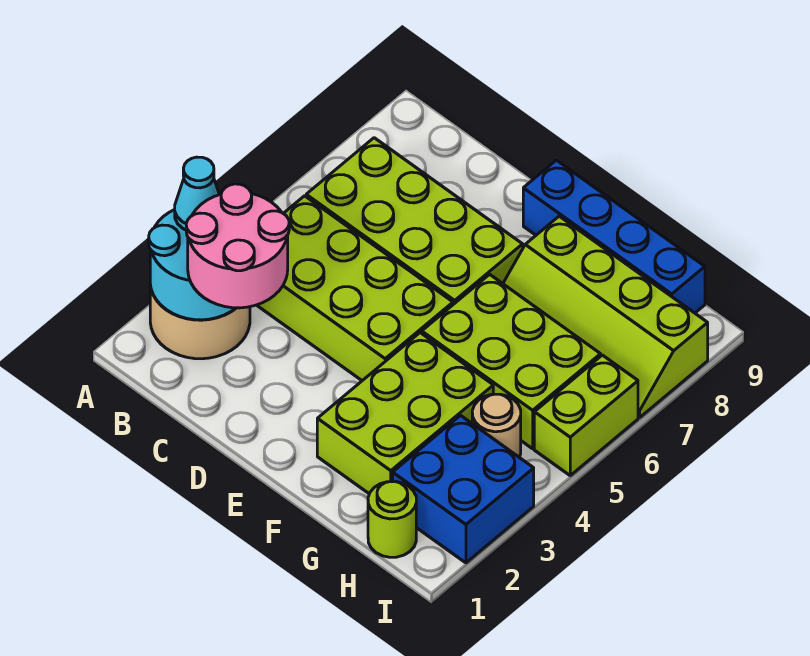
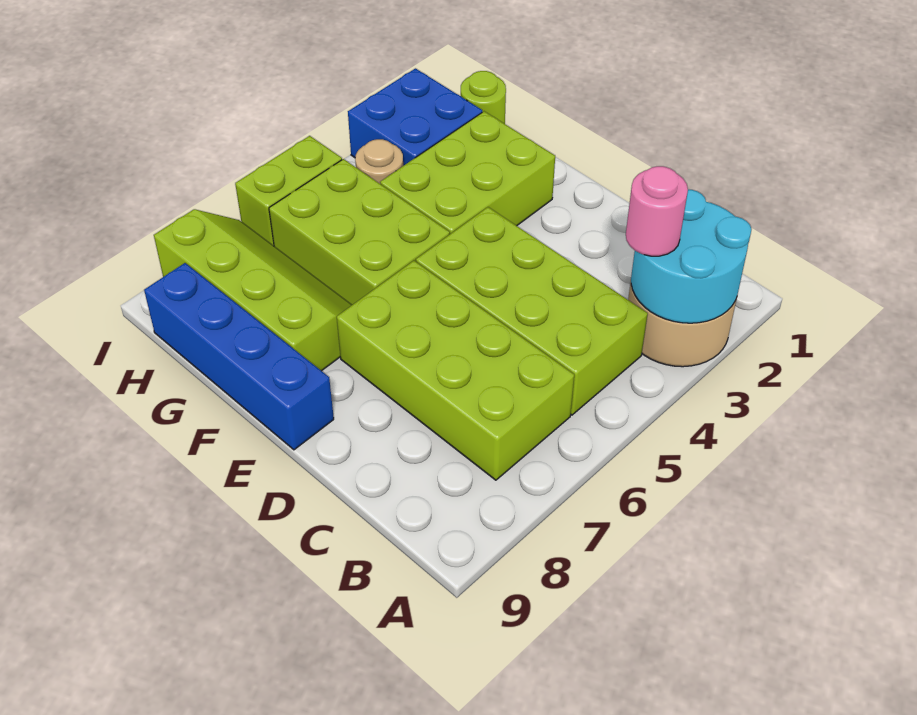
cyan cone A3 level 3 -> none
pink round brick B2:C3 level 3 -> pink round brick B3 level 3

